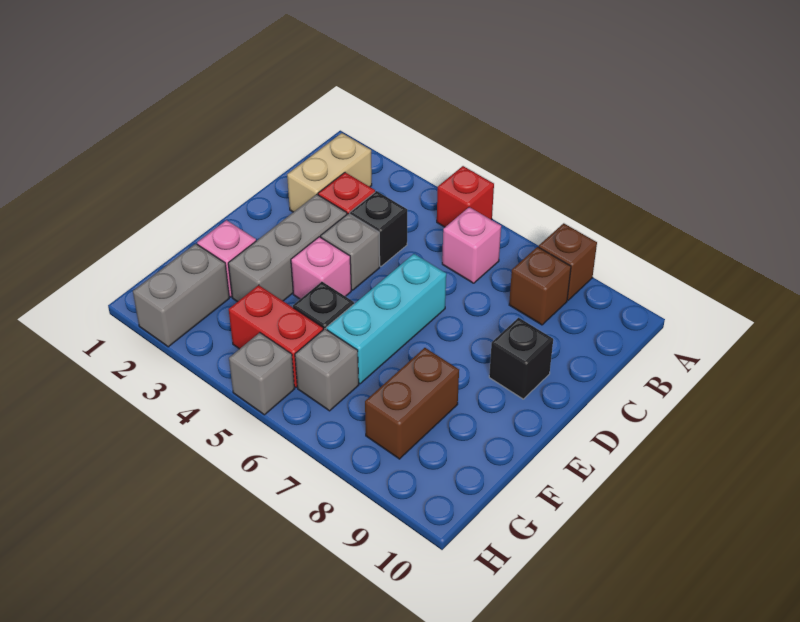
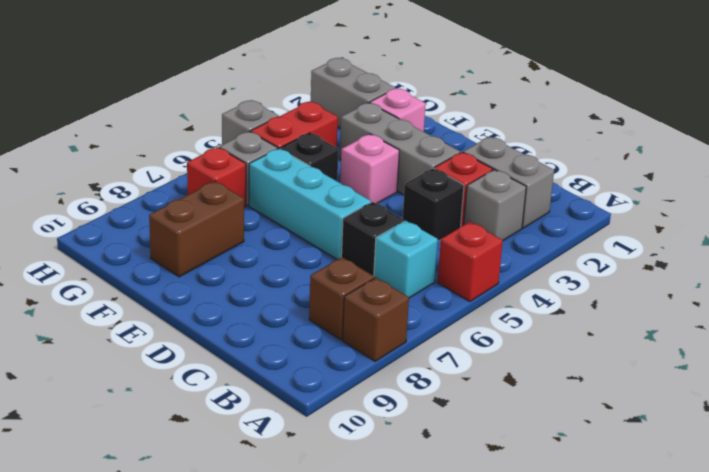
tan brick B2:C2 level 1 -> grey brick B2:C2 level 1
pink brick B6 level 1 -> cyan brick B6 level 1
grey brick D4 level 1 -> grey brick B3 level 1
black brick D9 level 1 -> black brick C6 level 1
brown brick F8:G8 level 1 -> brown brick F8:F9 level 1
none -> red brick G7 level 1

